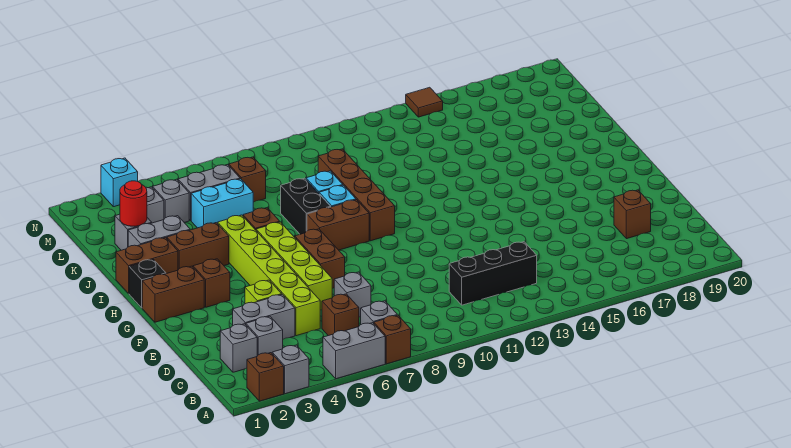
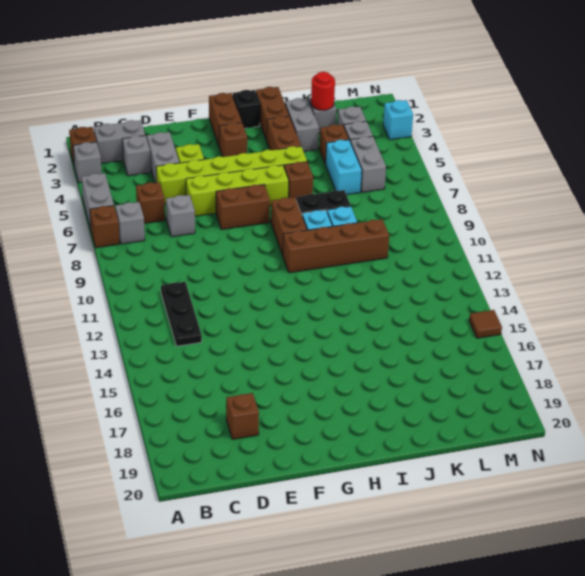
grey brick C2 level 1 -> grey brick B2:C2 level 1
black brick C11:C13 level 1 -> black plate C11:C13 level 1
brown brick L7 level 1 -> brown brick K4 level 1

